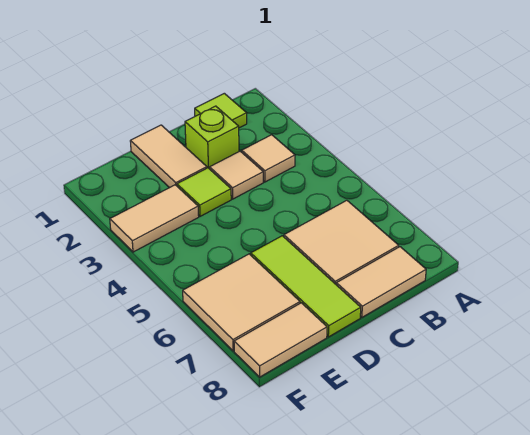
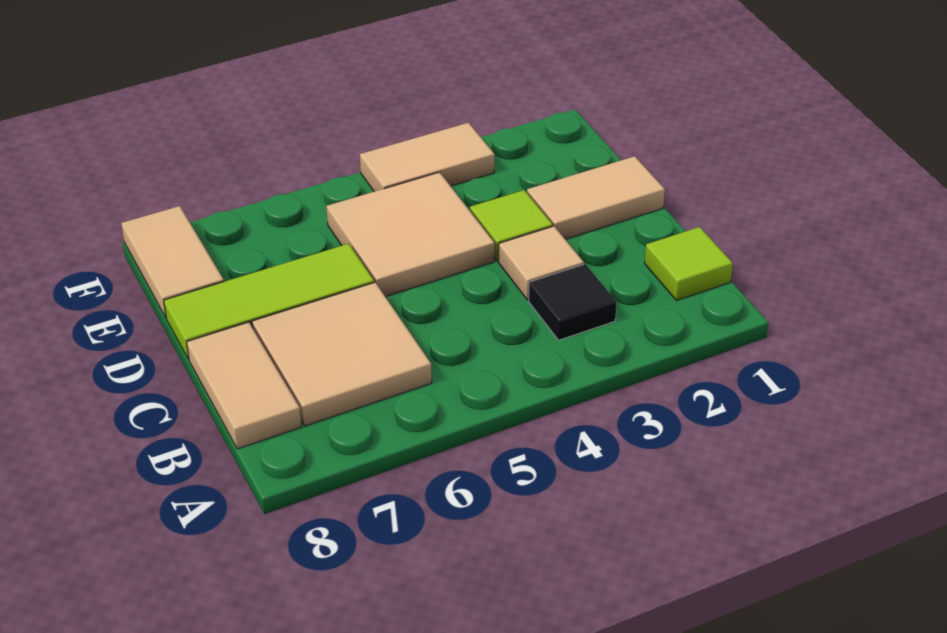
tan tile B3 level 1 -> black tile B3 level 1
lime brick C2 level 1 -> none
tan tile E3:F3 level 1 -> tan tile F3:F4 level 1
tan tile E6:F7 level 1 -> tan tile D4:E5 level 1

